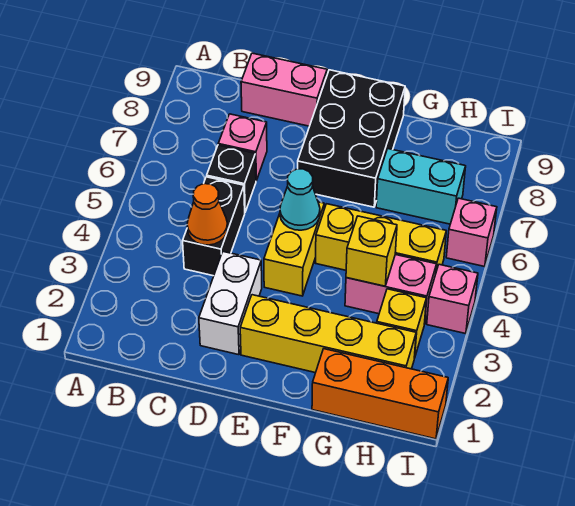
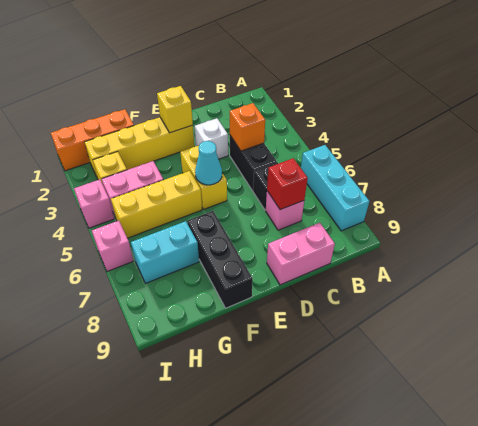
none -> cyan brick A6:A8 level 1
orange cone C4 level 2 -> orange brick C4 level 2
none -> red brick C7 level 2
white brick D2:D3 level 1 -> white brick D3 level 1
black brick E7:F9 level 1 -> black brick F7:F9 level 1
yellow brick G4 level 2 -> yellow brick E2 level 2

